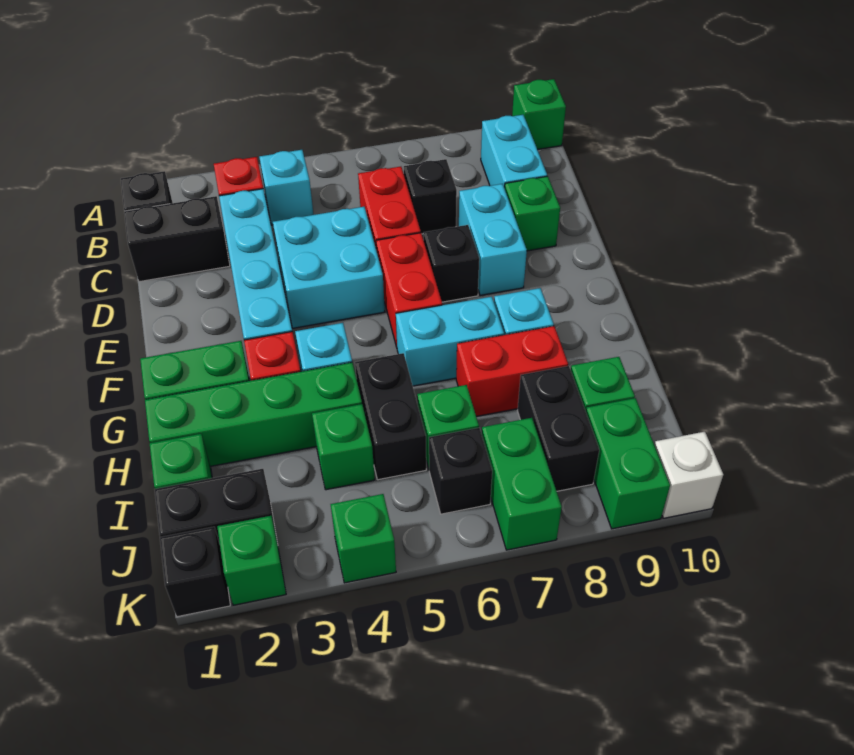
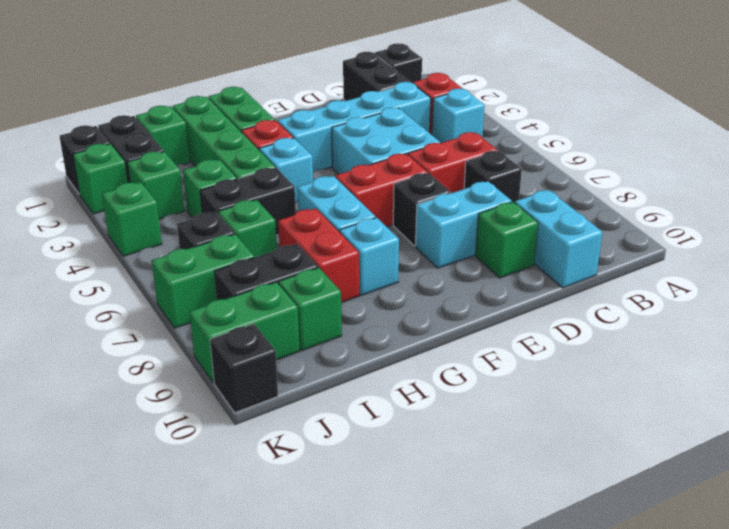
green brick A10 level 1 -> green brick J3 level 1
cyan brick B9:C9 level 1 -> cyan brick C9:C10 level 1
white brick K10 level 1 -> black brick K10 level 1

